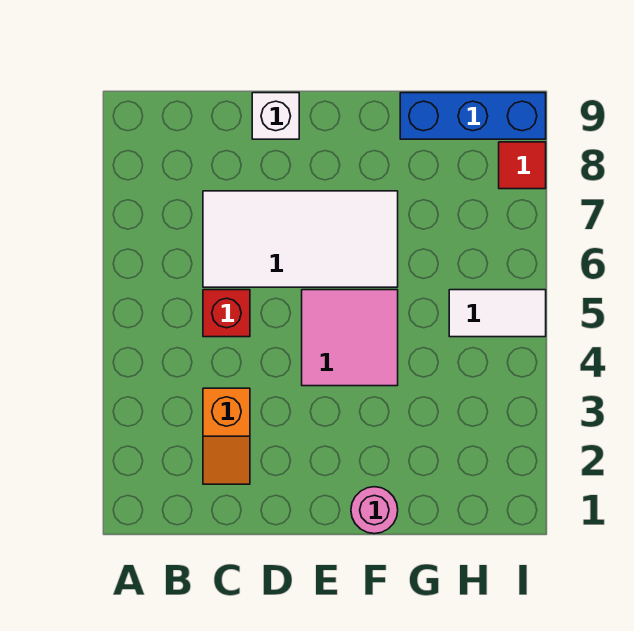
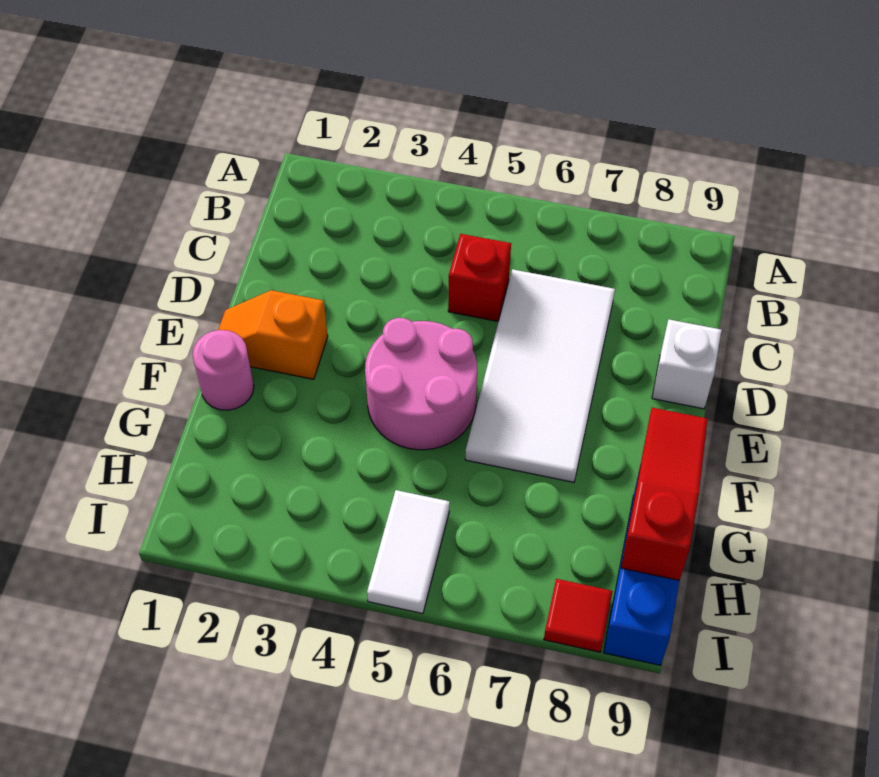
orange slope C2:C3 level 1 top 3 -> orange slope E1:E2 level 1 top 2
pink tile E4:F5 level 1 -> pink round brick E4:F5 level 1
none -> red slope F9:H9 level 2 top H

